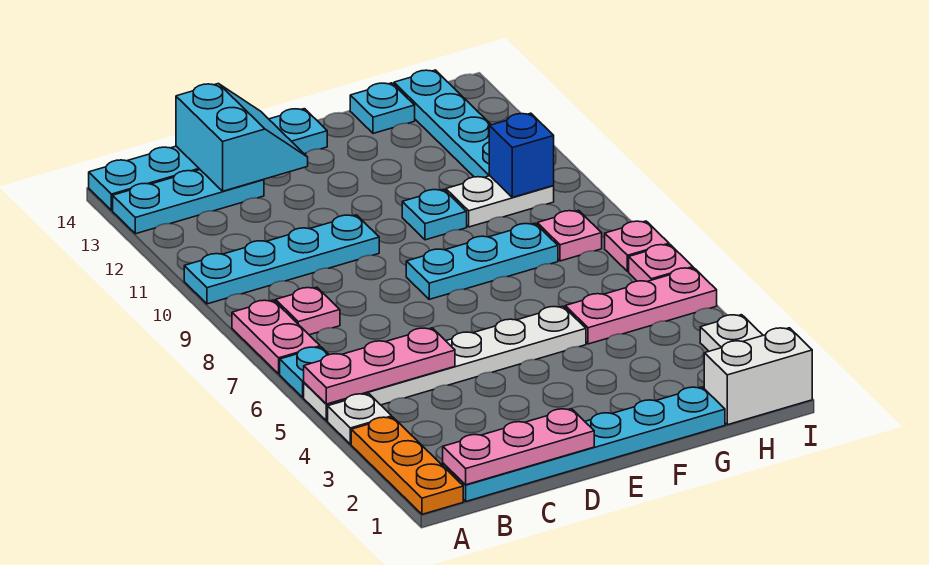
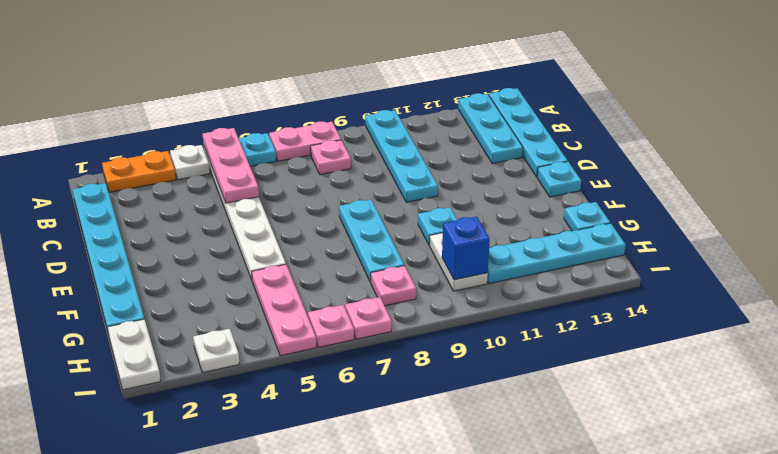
orange plate A1:A3 level 1 -> orange plate A2:A3 level 1
pink plate B1:D1 level 2 -> none
cyan slope C13:D14 level 2 top C -> none
white brick H1:I1 level 1 -> white plate H1:I1 level 1

